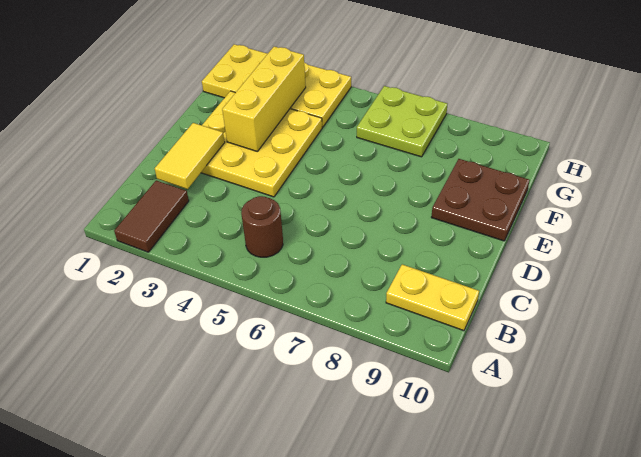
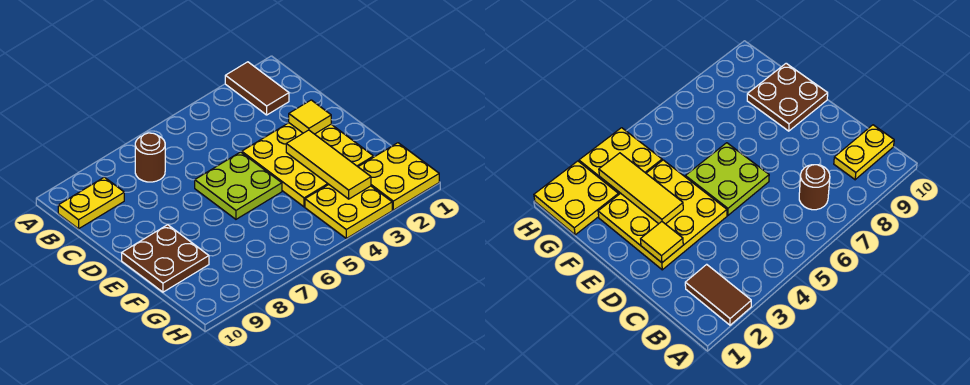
brown round brick B5 level 1 -> brown round brick B7 level 1
yellow tile C2:D2 level 2 -> yellow tile D2 level 2
yellow brick E3:G3 level 2 -> yellow tile E3:G3 level 2
lime plate G6:H7 level 1 -> lime plate D5:E6 level 1

